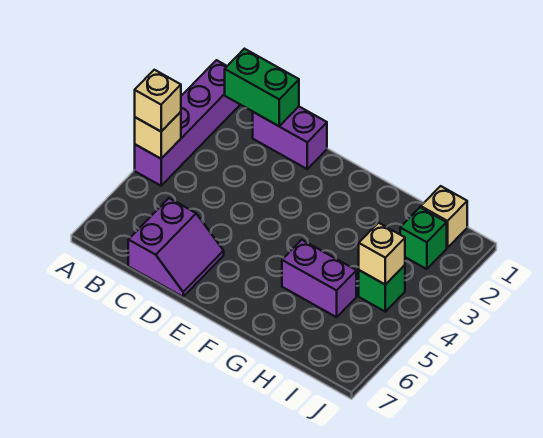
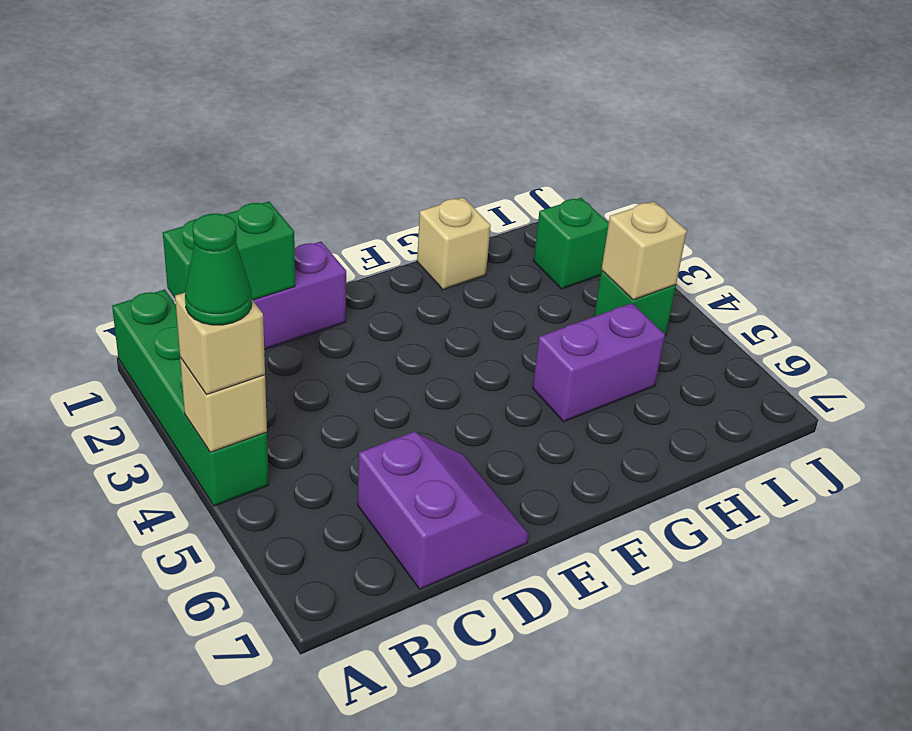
purple brick A1:A4 level 1 -> green brick A1:A4 level 1
none -> green cone A4 level 4
tan brick I1 level 1 -> tan brick G1 level 1

